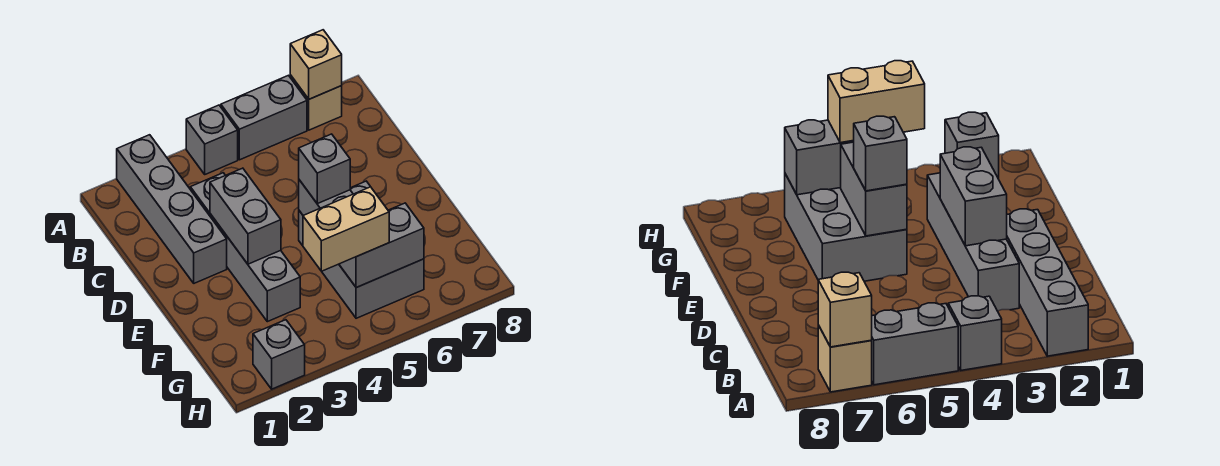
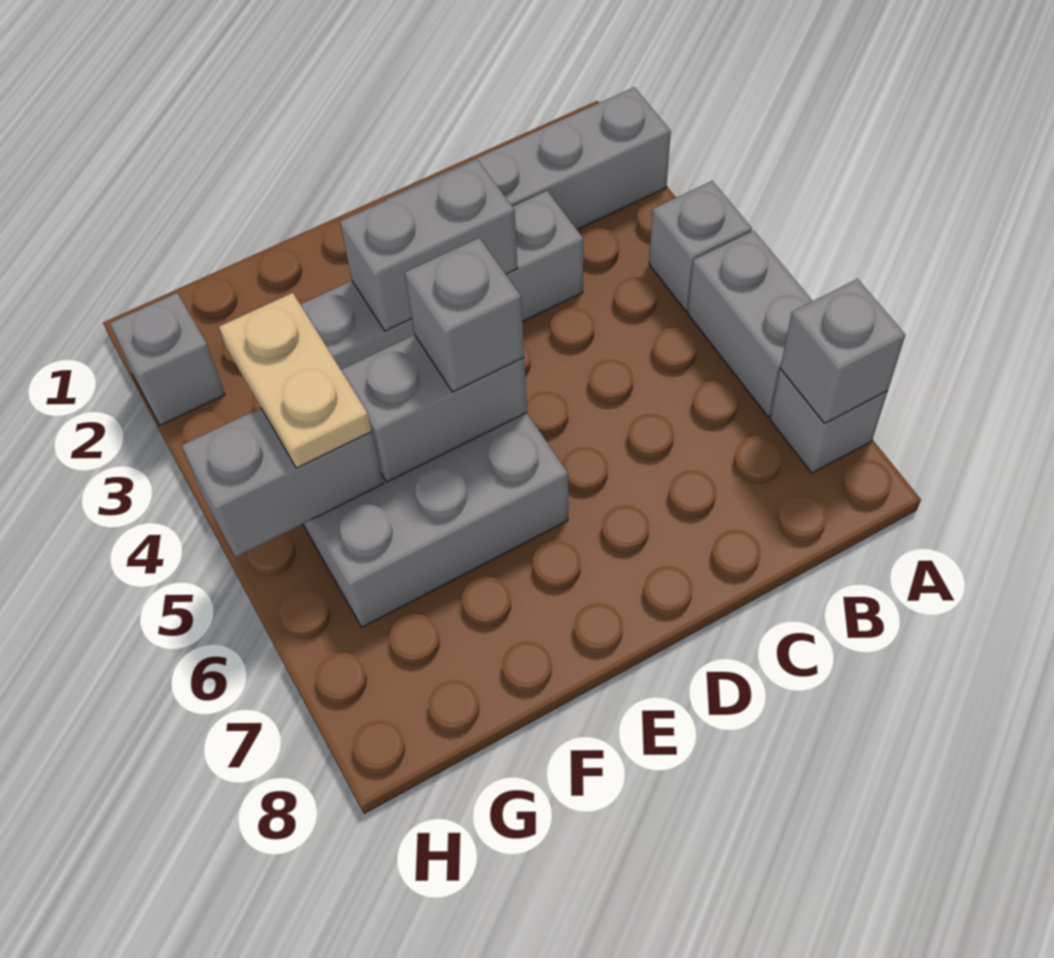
tan brick A7 level 1 -> grey brick A7 level 1
tan brick A7 level 2 -> grey brick A7 level 2
tan brick G4:G5 level 3 -> tan plate G4:G5 level 3
grey brick G5:G6 level 2 -> grey brick G5:H5 level 2

